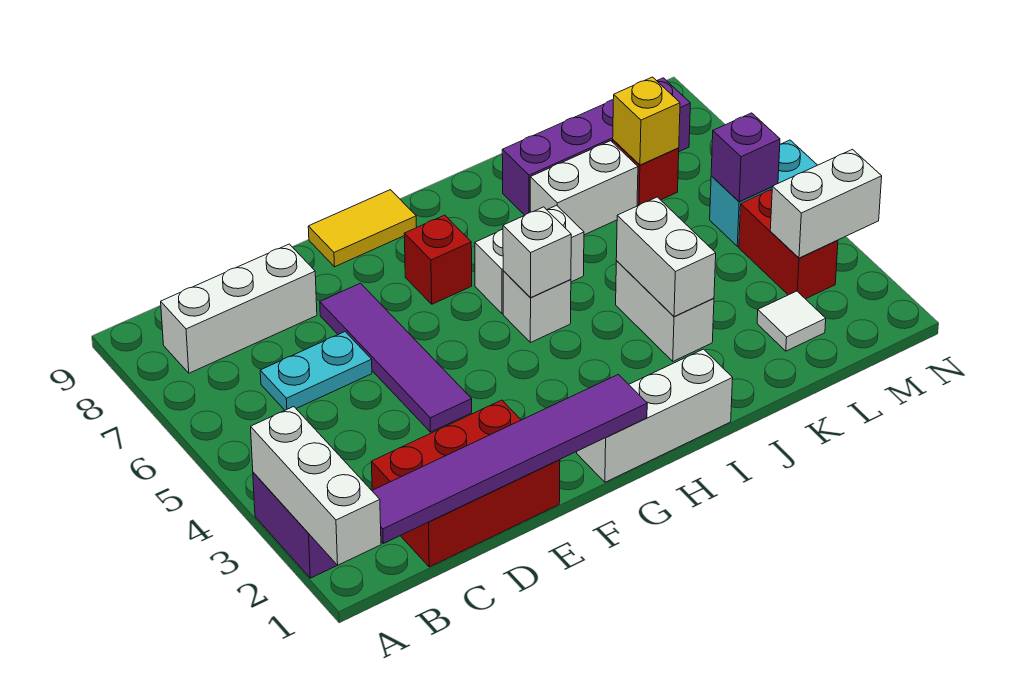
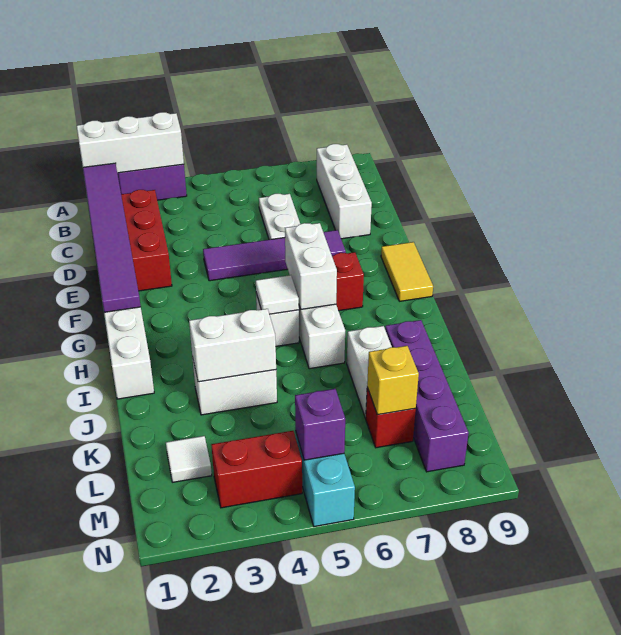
cyan plate C6:D6 level 1 -> white plate C6:D6 level 1
white brick H5 level 2 -> white tile H5 level 2
white brick M3:N3 level 2 -> white brick G6:H6 level 2

